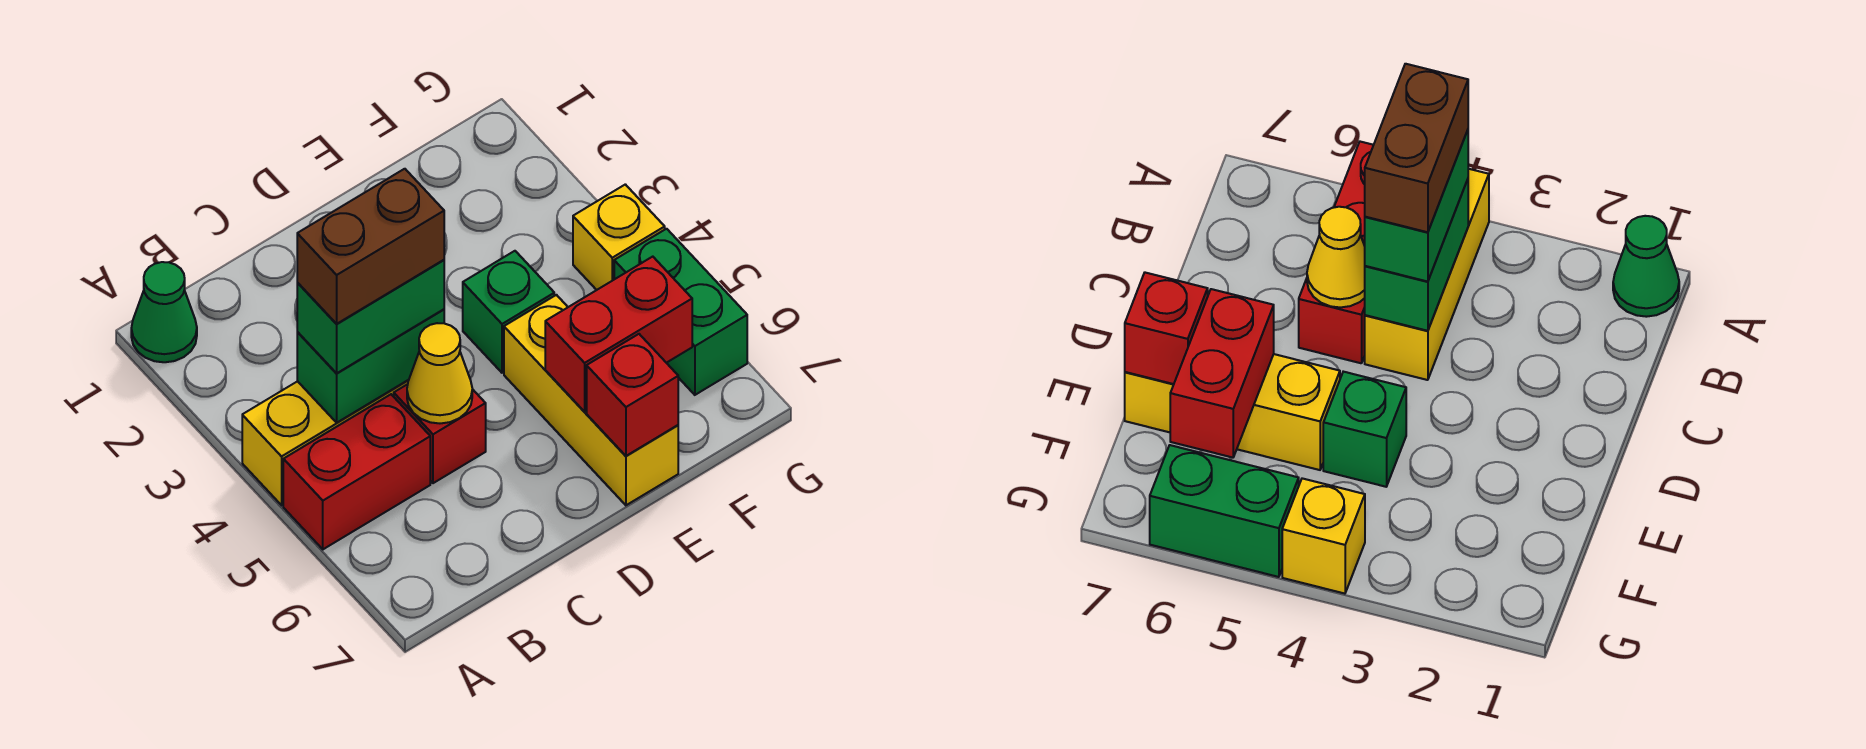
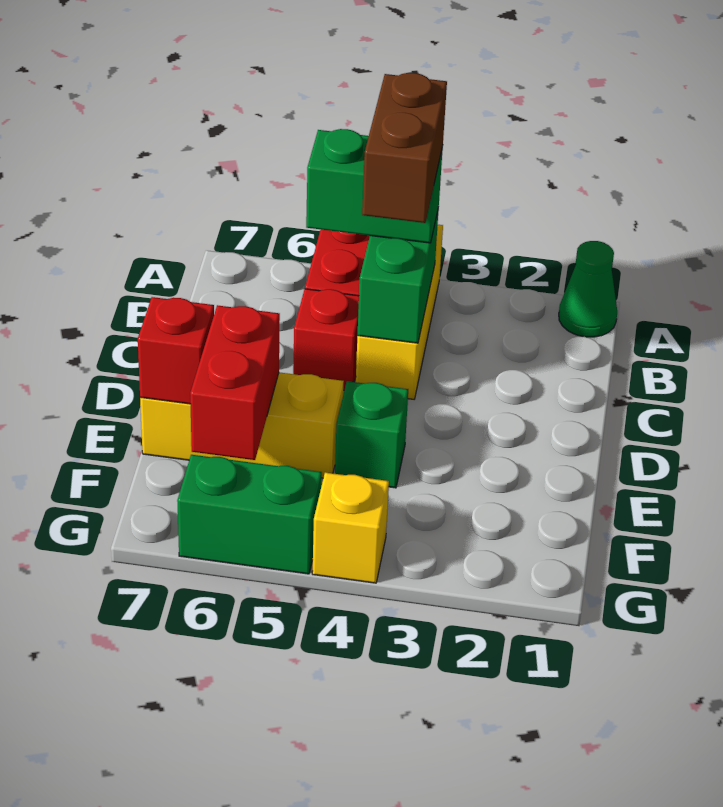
green brick B4:C4 level 3 -> green brick B4:B5 level 3
yellow cone C5 level 2 -> none

